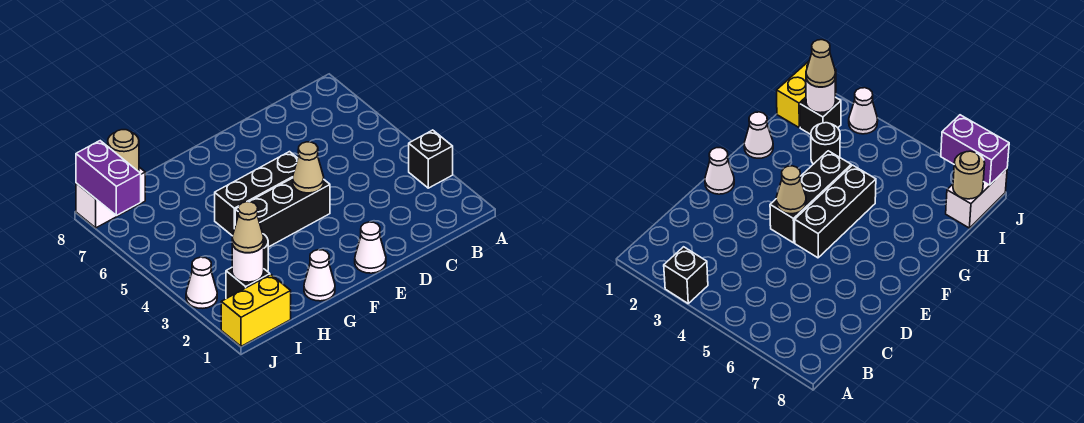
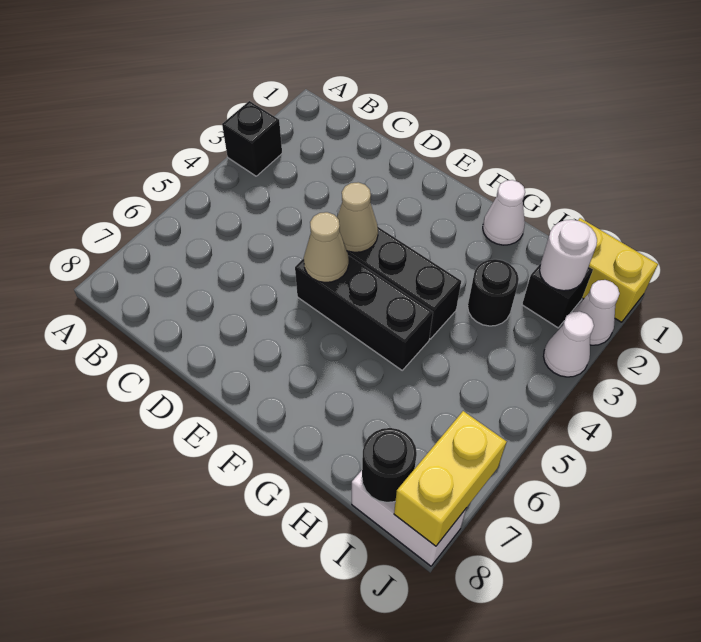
white cone E1 level 1 -> white cone J2 level 1
tan cone I2 level 3 -> tan cone E5 level 2
tan round brick I8 level 2 -> black round brick I8 level 2
purple brick J7:J8 level 2 -> yellow brick J7:J8 level 2

